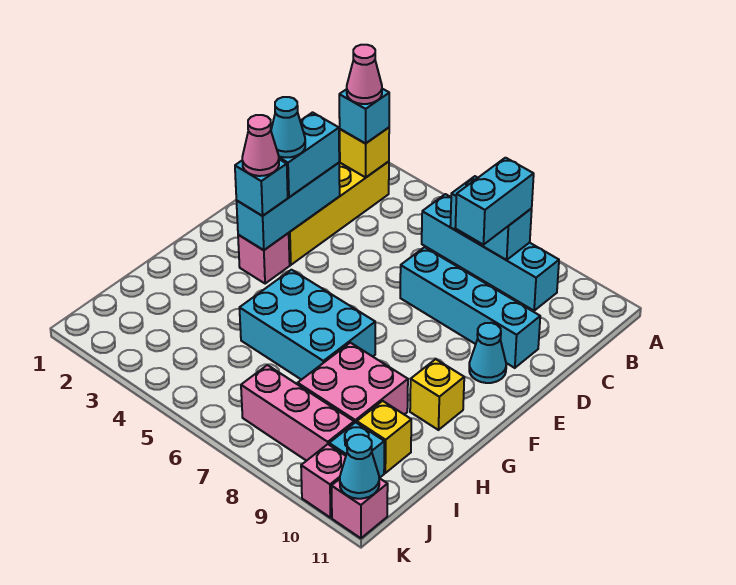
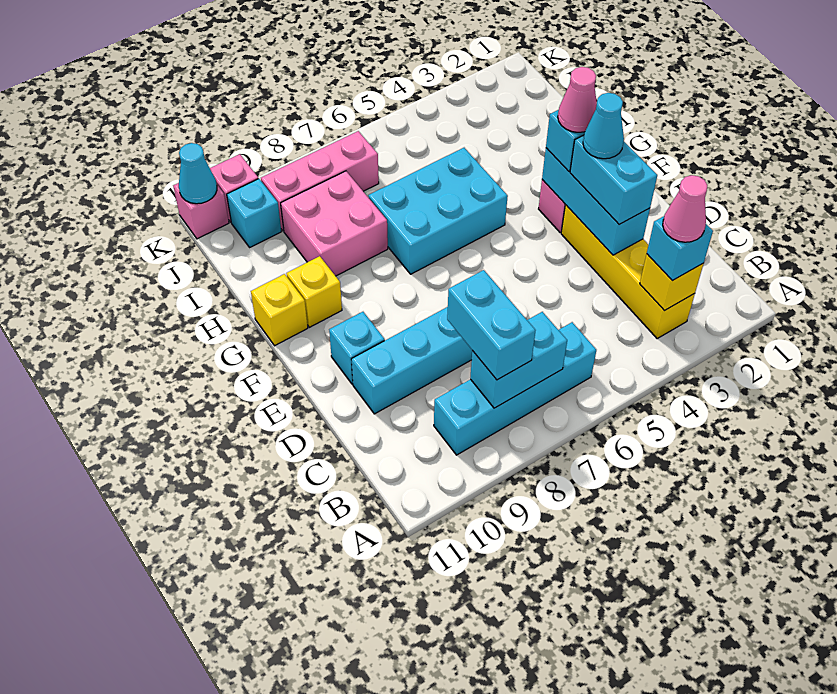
cyan cone E10 level 1 -> cyan brick E10 level 1
yellow brick I10 level 1 -> yellow brick G11 level 1

